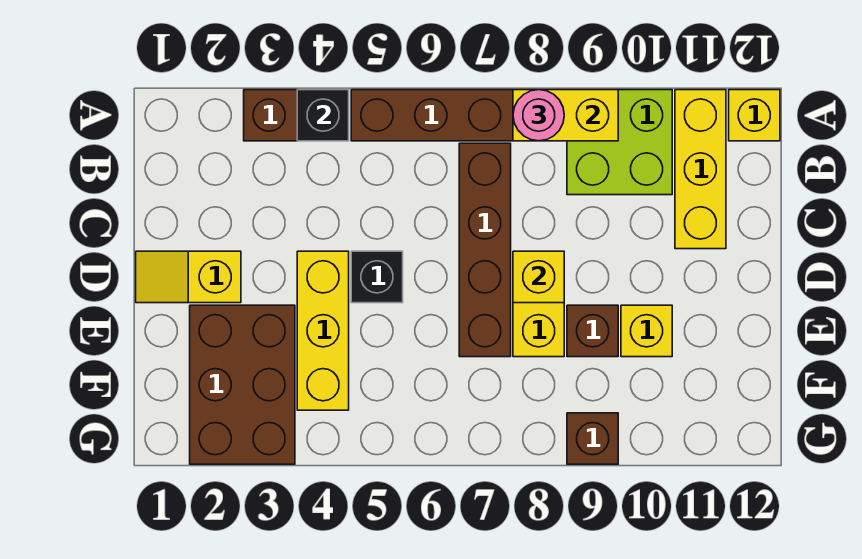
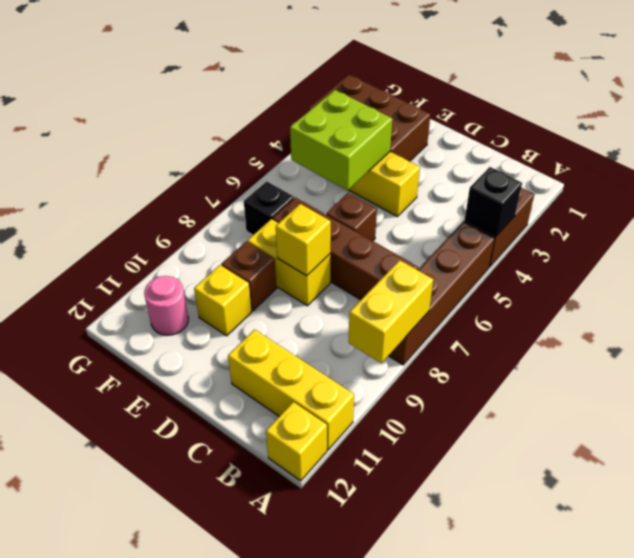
pink round brick A8 level 3 -> pink round brick F11 level 1
lime brick A9:B10 level 1 -> lime brick E4:F5 level 2
yellow slope D1:D2 level 1 top 2 -> none
black brick D5 level 1 -> black brick F7 level 1
brown brick G9 level 1 -> brown brick D6 level 1

